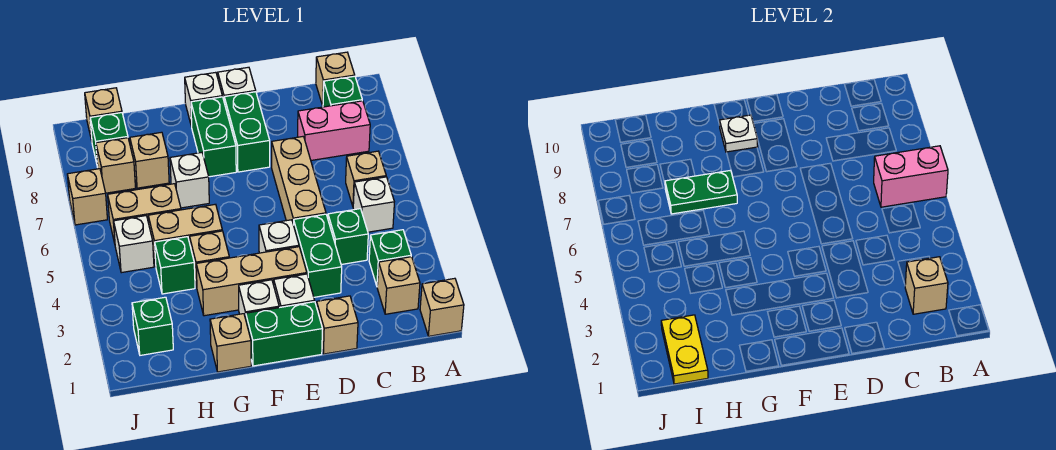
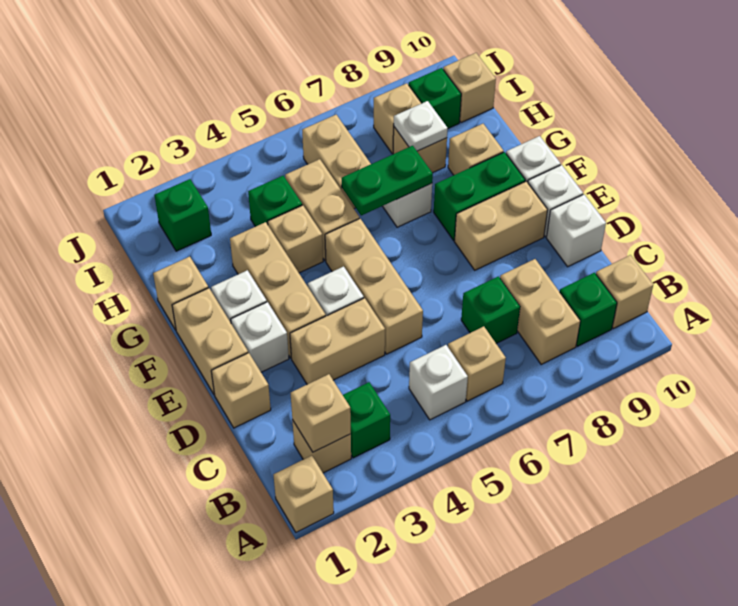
pink brick A6:B6 level 2 -> none
pink brick B8:C8 level 1 -> tan brick B8:C8 level 1
green brick C4 level 1 -> green brick C7 level 1
green brick D3:D4 level 1 -> tan brick D3:D4 level 1
tan brick D5:D7 level 1 -> tan brick D5:F5 level 1
green brick E1:F1 level 1 -> tan brick E1:F1 level 1
green brick E8:E9 level 1 -> tan brick E8:E9 level 1
white plate F9 level 2 -> white plate H8 level 2
green plate G7:H7 level 2 -> green plate G6:G7 level 2
yellow plate I1:I2 level 2 -> none
white brick I5 level 1 -> white brick D10 level 1
tan brick J7 level 1 -> tan brick G9 level 1

